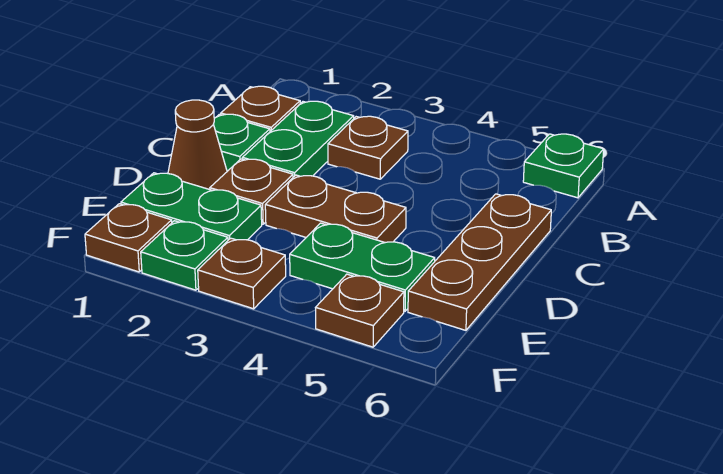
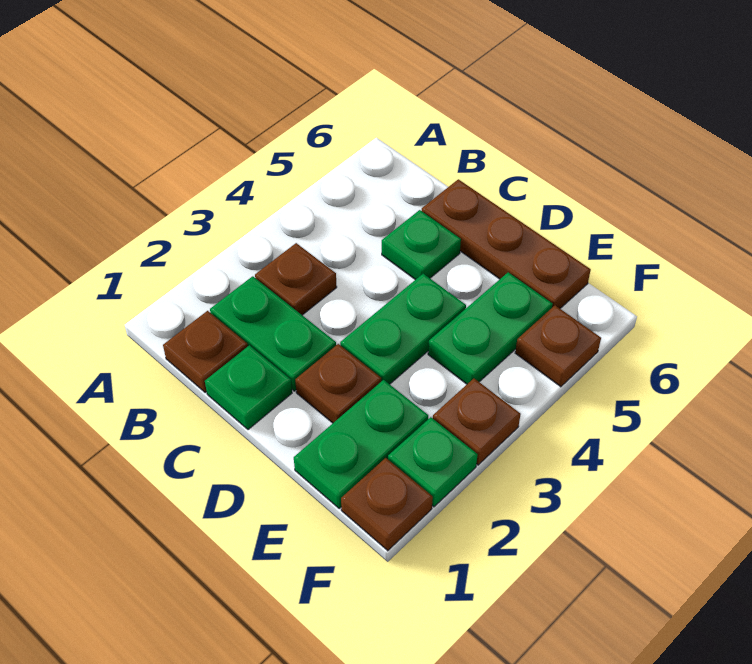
green plate A6 level 1 -> green plate C5 level 1
brown cone D1 level 1 -> none
brown plate D3:D4 level 1 -> green plate D3:D4 level 1

